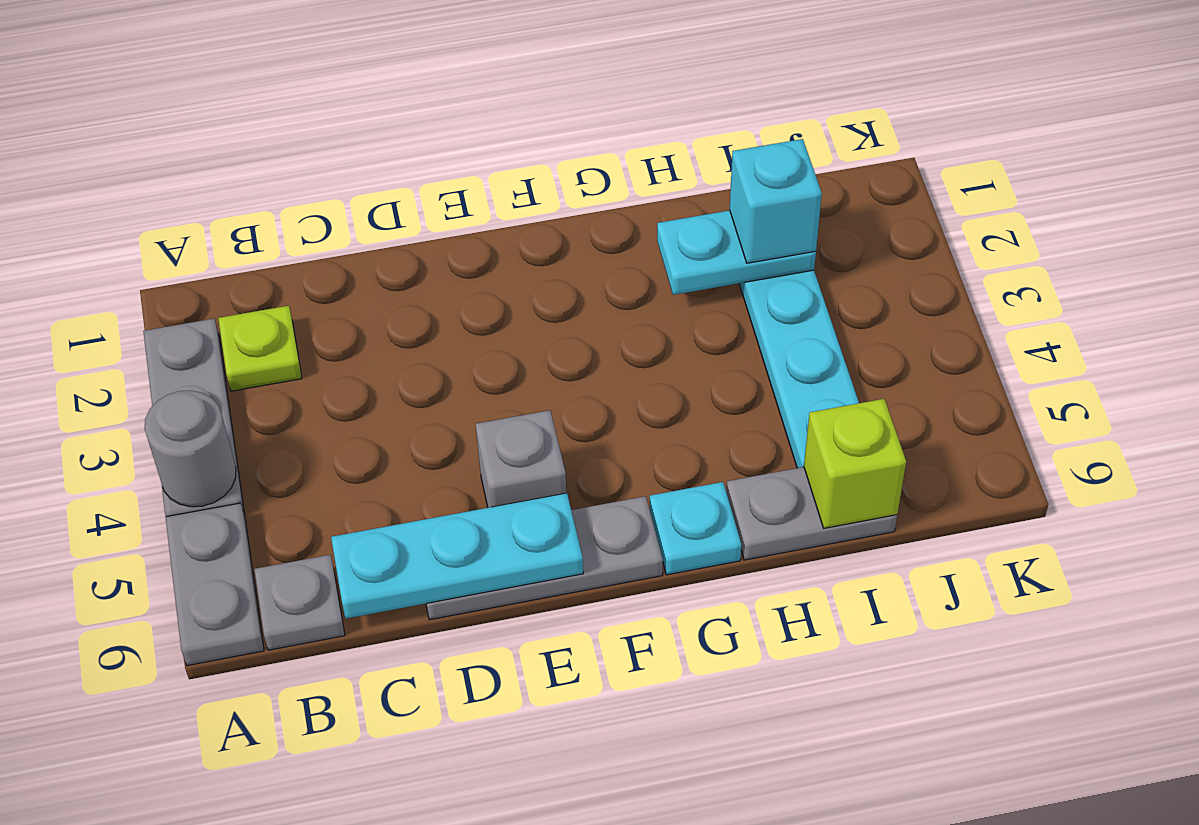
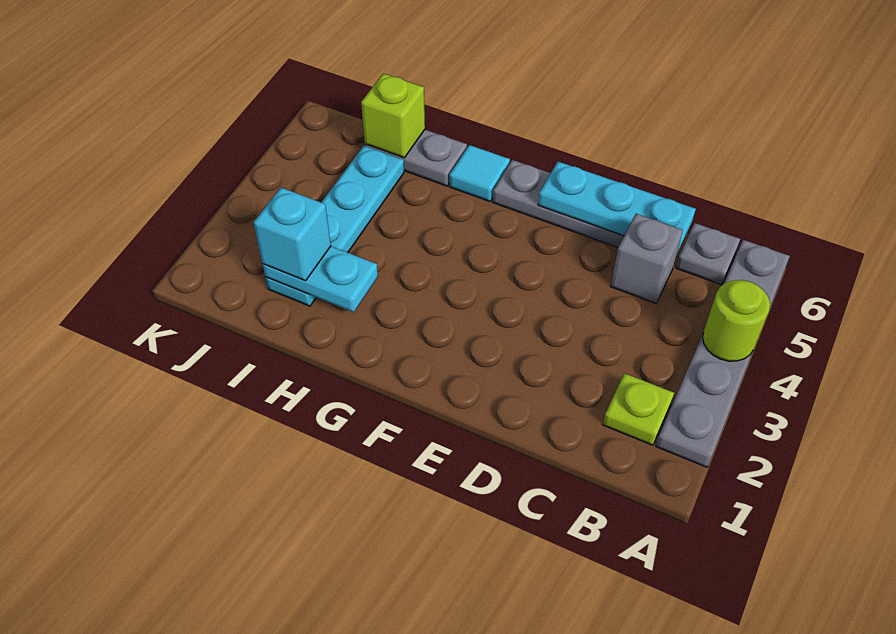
grey round brick A4 level 2 -> lime round brick A4 level 2
grey brick E5 level 1 -> grey brick C5 level 1
cyan plate G6 level 1 -> cyan tile G6 level 1

